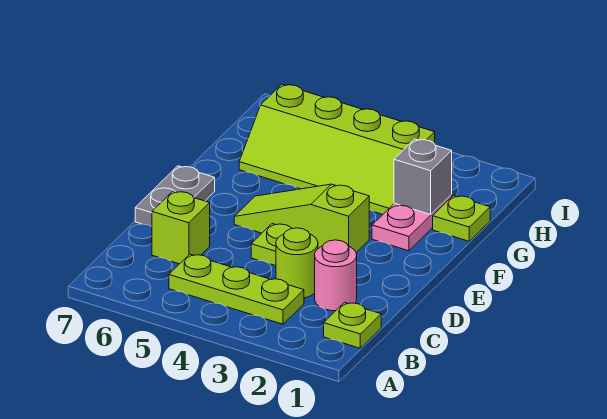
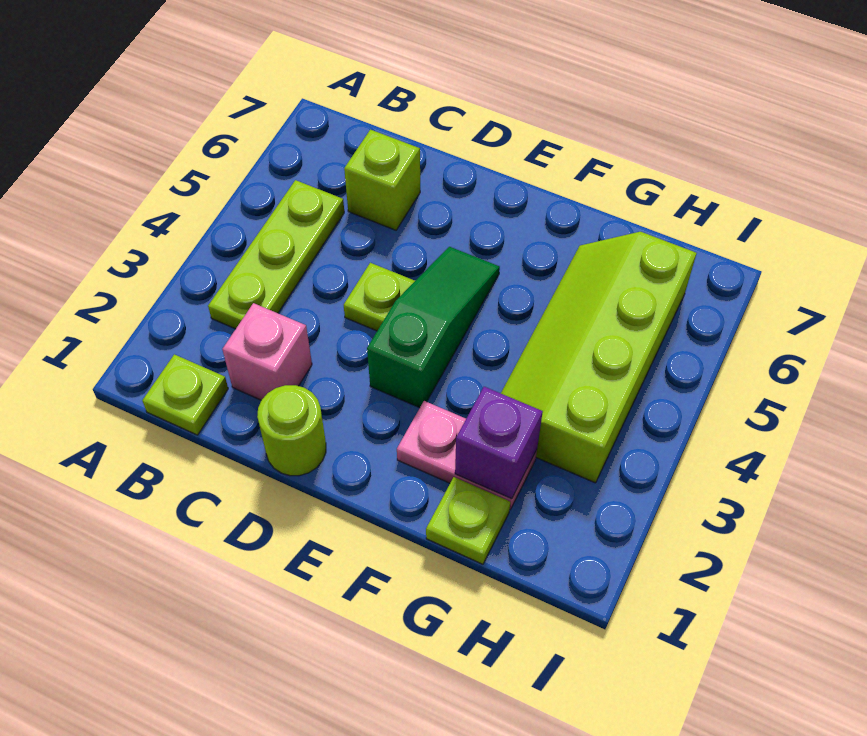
pink round brick C2 level 1 -> pink brick C2 level 1
lime round brick C3 level 1 -> lime round brick D1 level 1
grey plate D7:E7 level 1 -> none
lime slope E3:E5 level 1 top 3 -> green slope E3:E5 level 1 top 3
grey brick G2 level 2 -> purple brick G2 level 2

